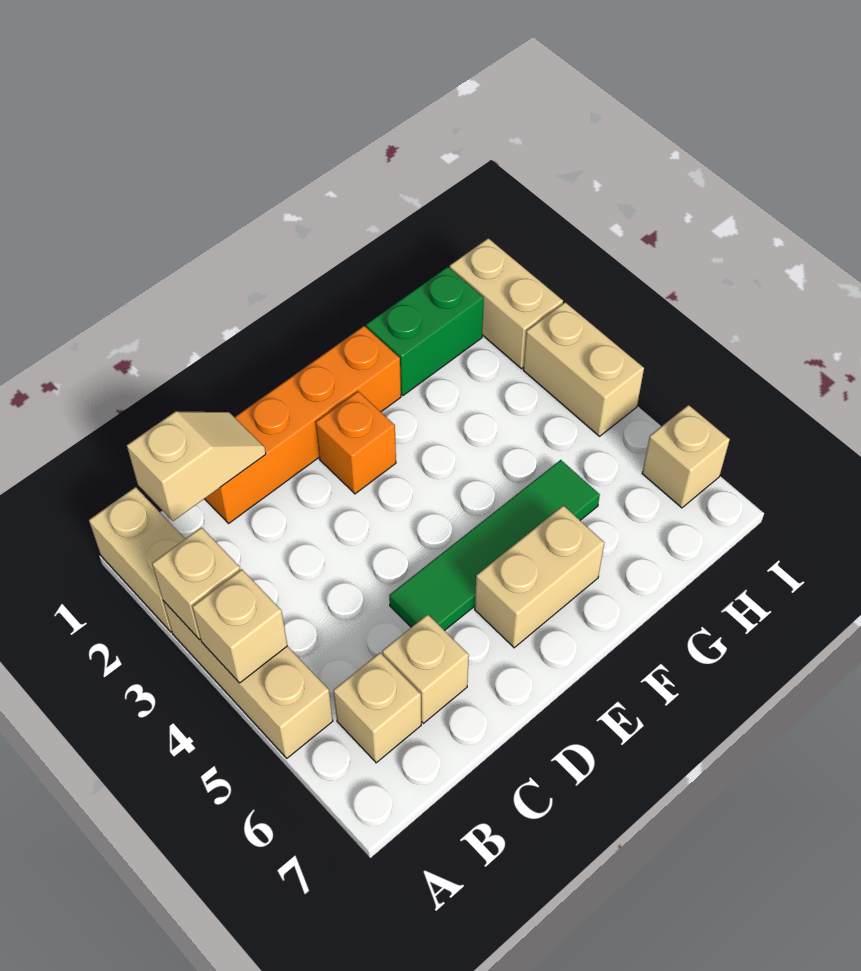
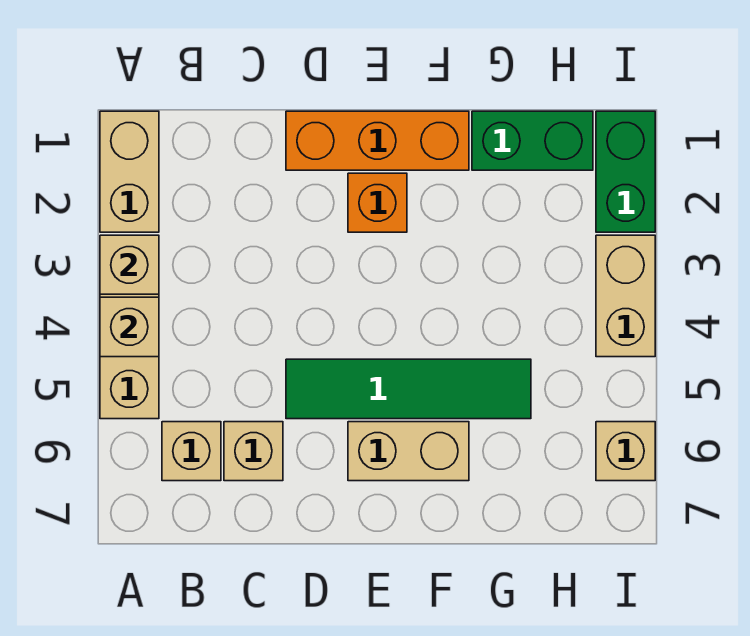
tan slope B1:C1 level 2 top B -> none
orange brick C1:F1 level 1 -> orange brick D1:F1 level 1
tan brick I1:I2 level 1 -> green brick I1:I2 level 1

